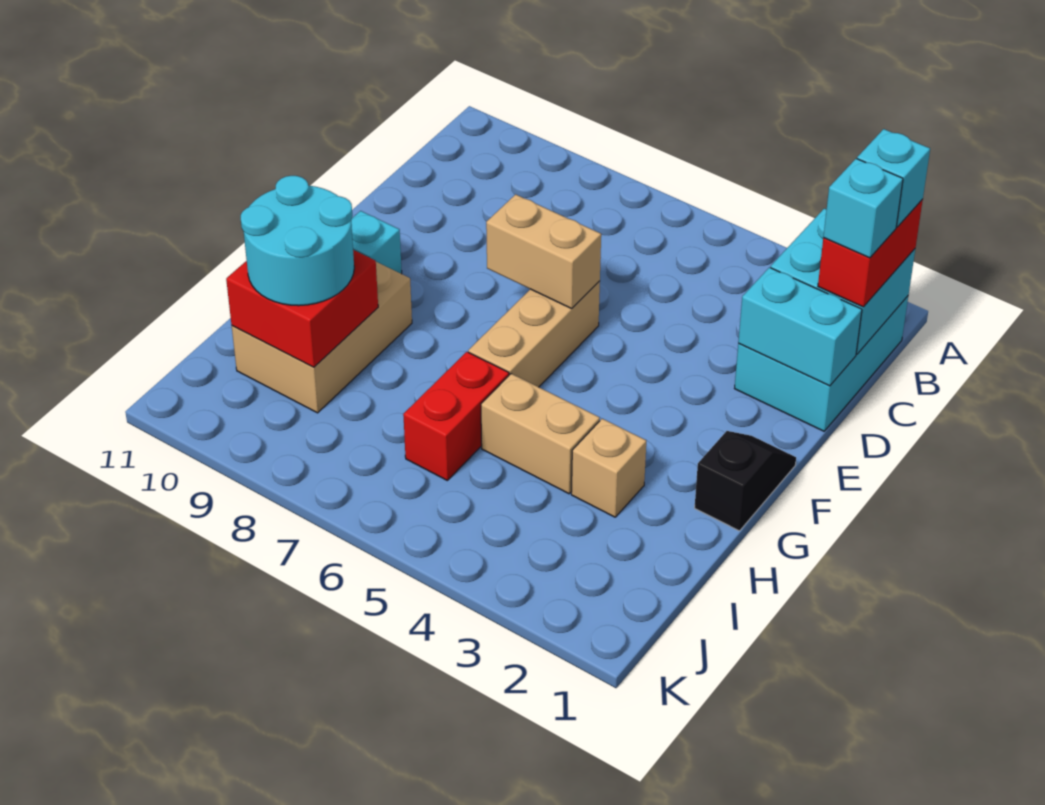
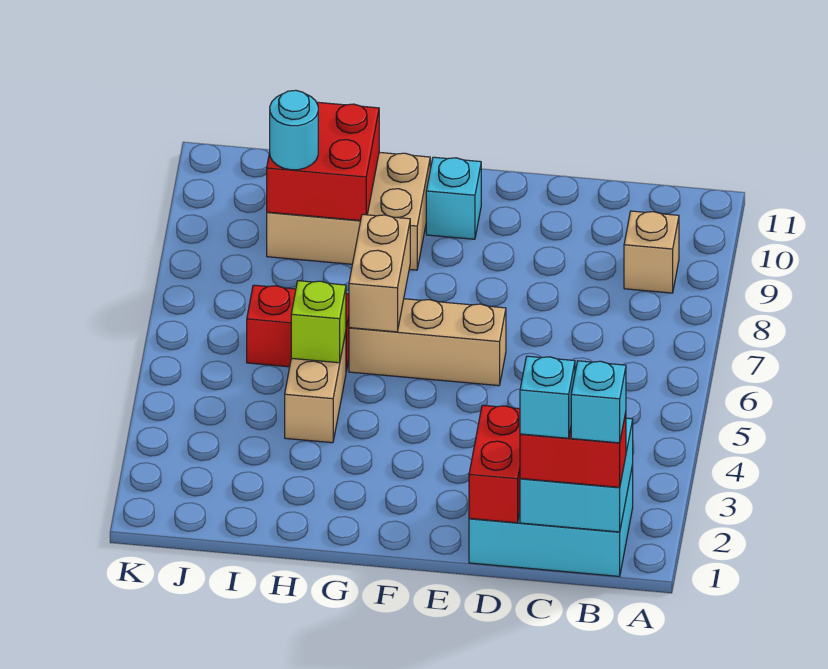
cyan brick D1:D2 level 2 -> red brick D1:D2 level 2
tan brick E6:E7 level 2 -> tan brick G6:G7 level 2
black slope F1:G1 level 1 top G -> none
tan brick H3 level 1 -> tan brick B9 level 1
none -> lime brick H5 level 2
cyan round brick H9:I10 level 3 -> cyan round brick I9 level 3

